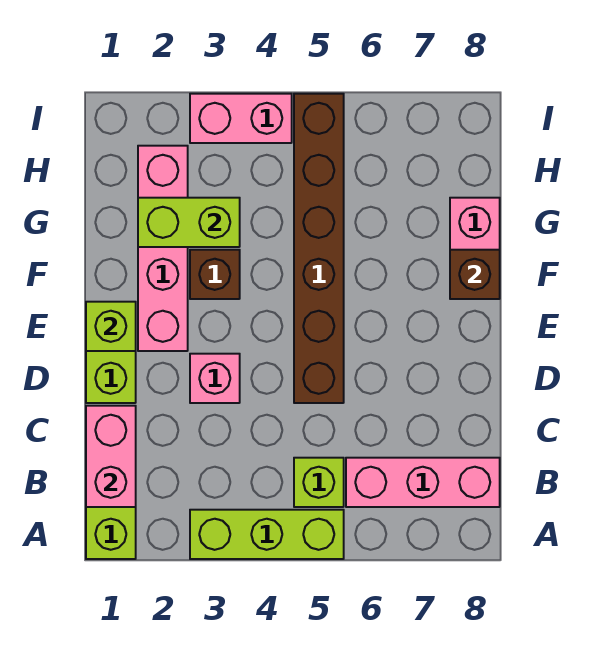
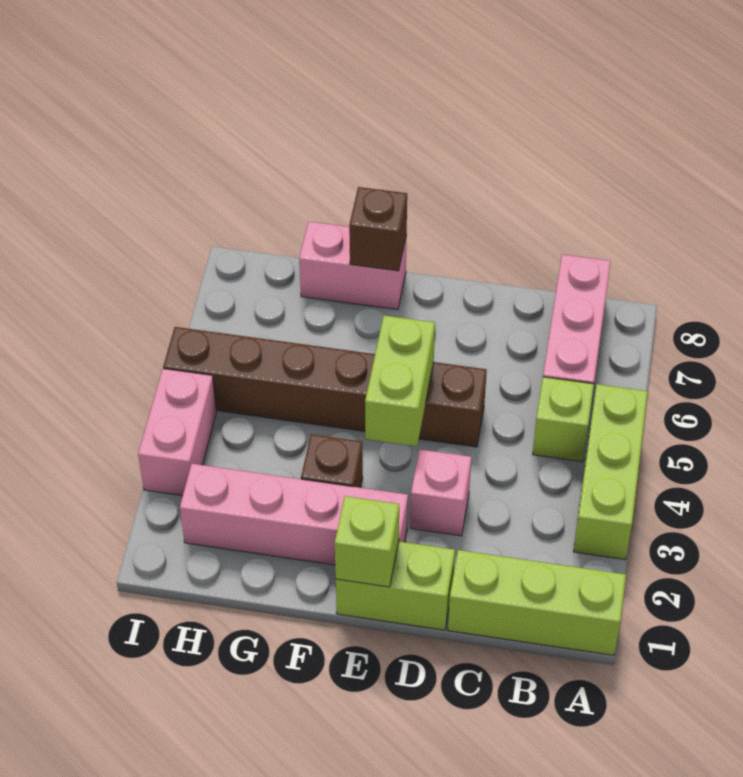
pink brick B1:C1 level 2 -> none
lime brick G2:G3 level 2 -> lime brick E4:E5 level 2

